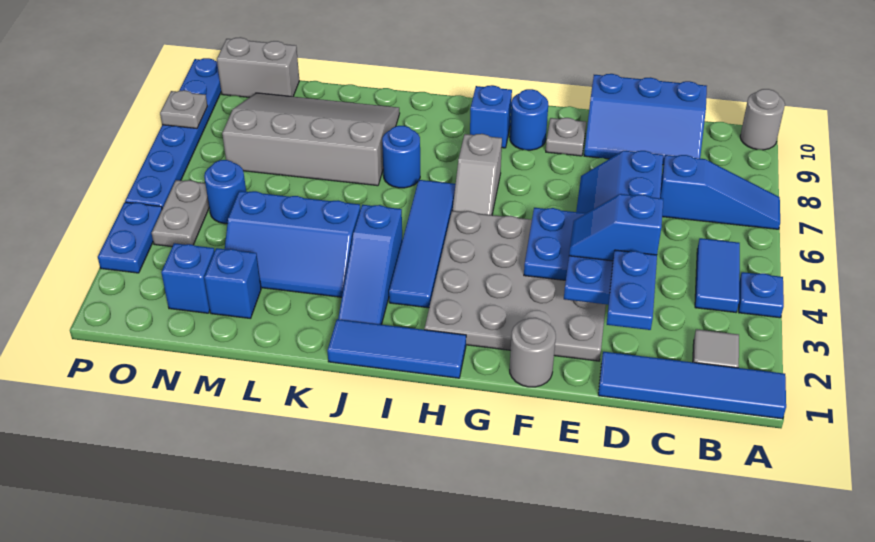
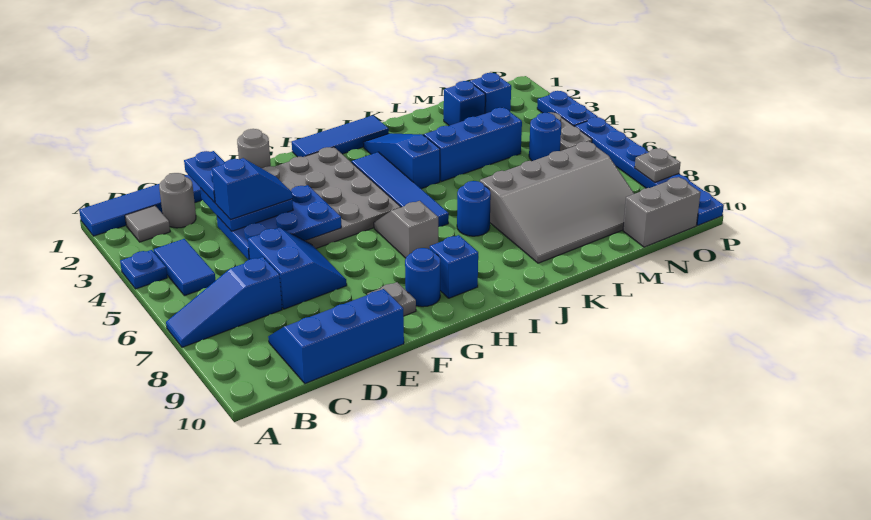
grey round brick A10 level 1 -> grey round brick C2 level 1

